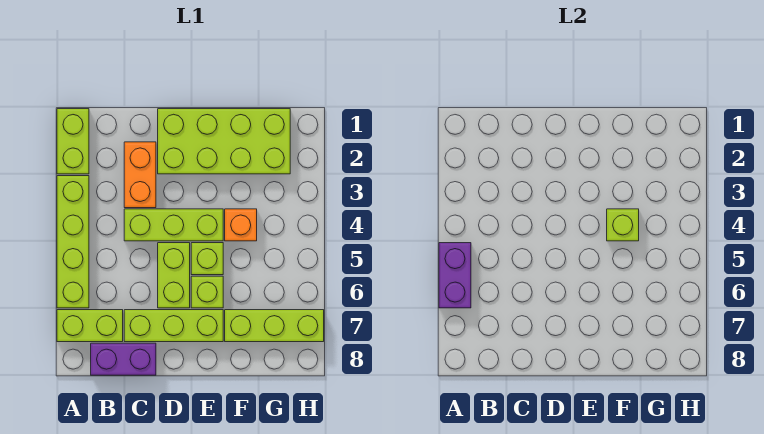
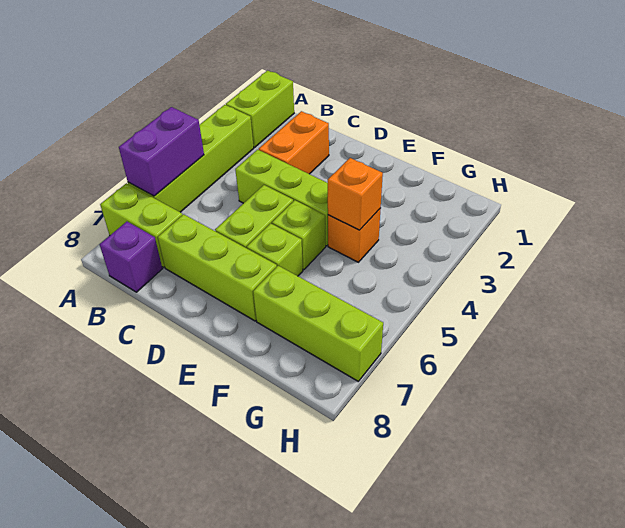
purple brick B8:C8 level 1 -> purple brick B8 level 1
lime brick D1:G2 level 1 -> none
lime brick F4 level 2 -> orange brick F4 level 2

